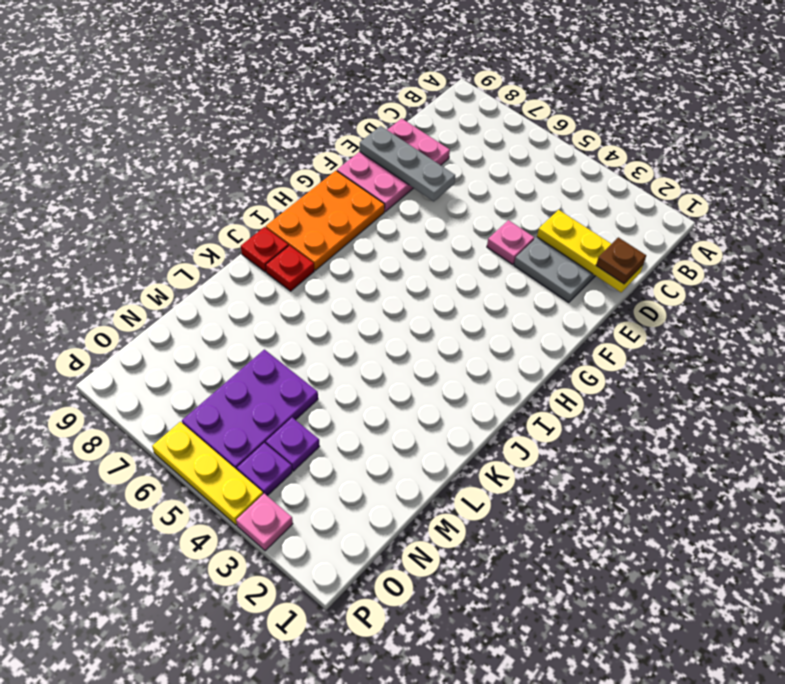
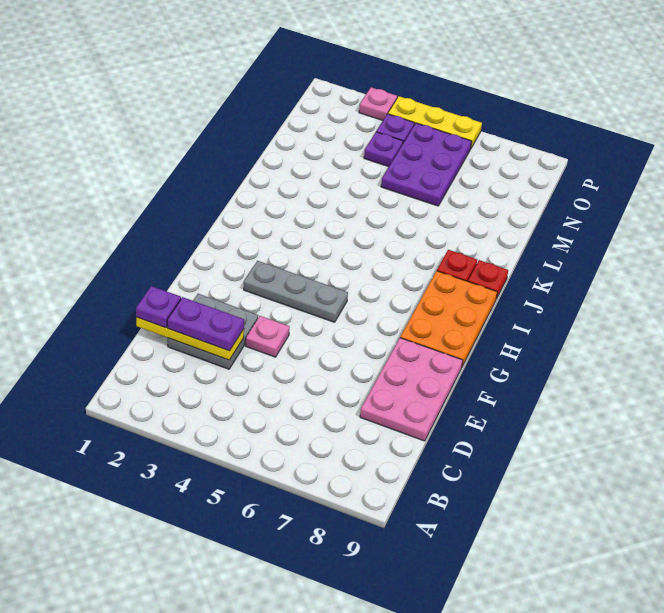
brown plate D1 level 3 -> purple plate D1 level 3
none -> purple plate D2:D3 level 3
grey plate E7:E9 level 2 -> grey plate G3:G5 level 1

